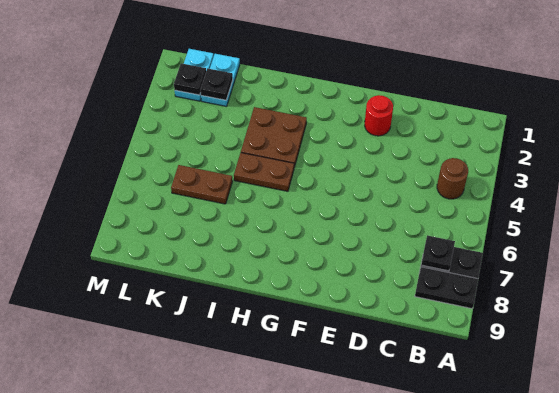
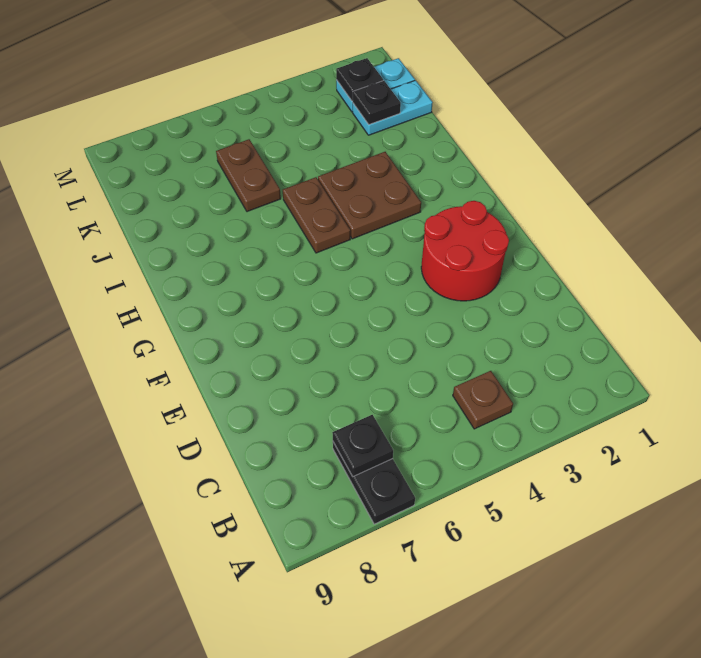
black plate A8:B8 level 1 -> none
brown round brick B4 level 1 -> brown plate B4 level 1
red round brick E2 level 1 -> red round brick E2:F3 level 1

